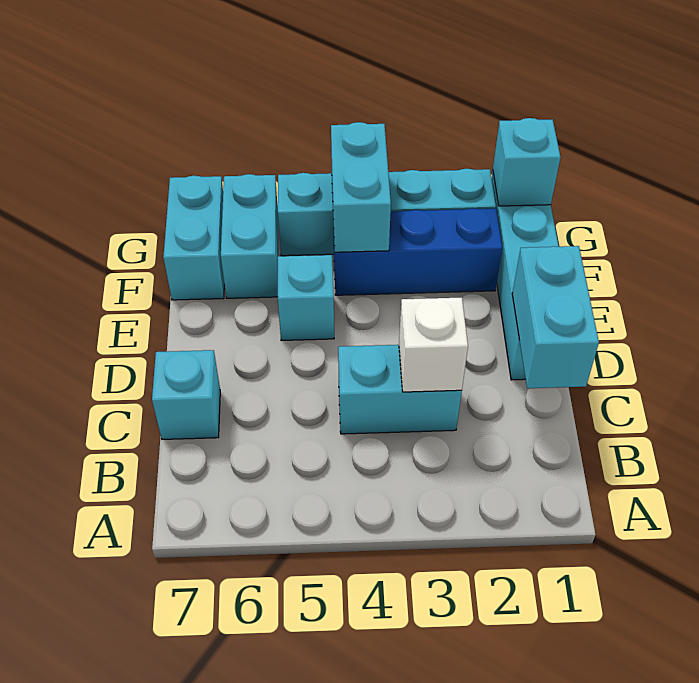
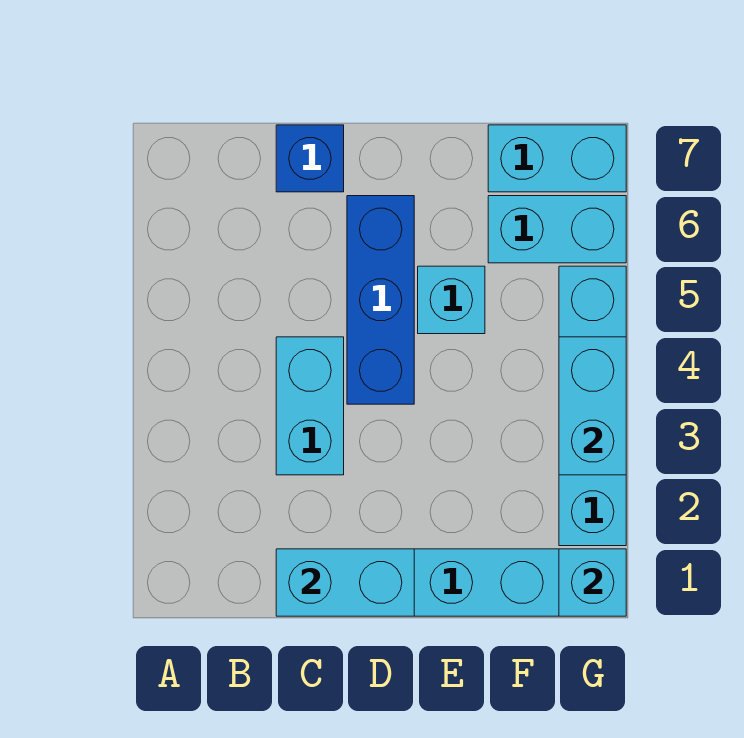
white brick C3 level 2 -> none
cyan brick C7 level 1 -> blue brick C7 level 1
blue brick F2:F4 level 1 -> blue brick D4:D6 level 1
cyan brick F4:G4 level 2 -> cyan brick G3:G4 level 2

